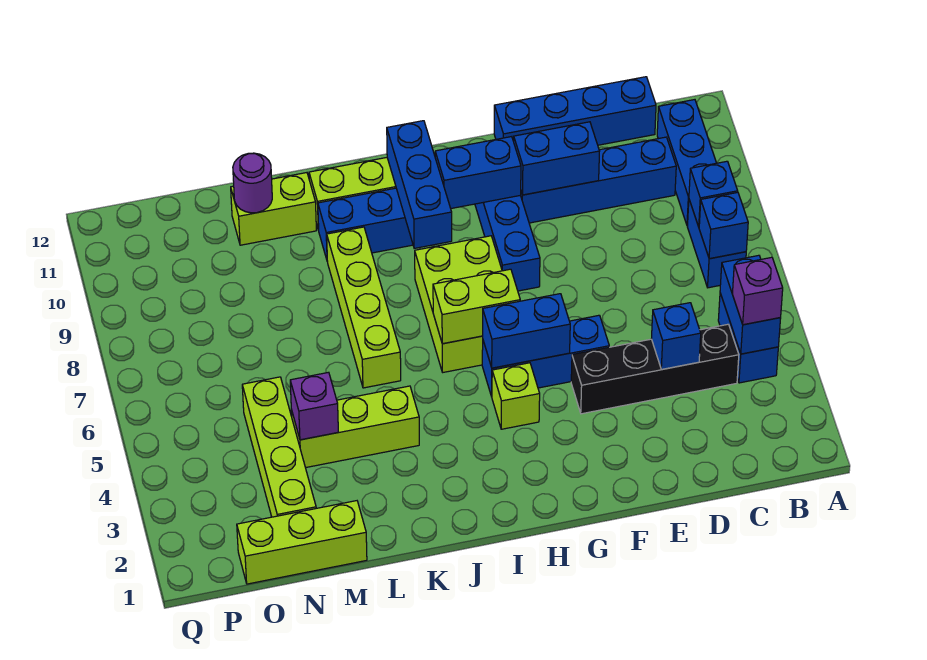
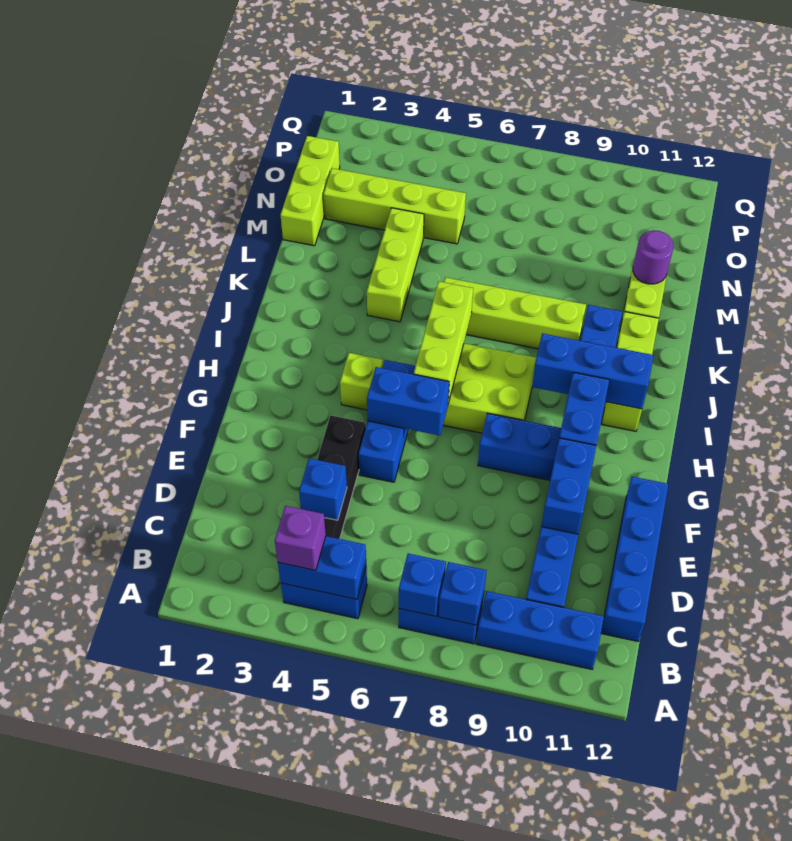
blue brick G5:H5 level 2 -> blue brick G5:G6 level 2
lime brick H6:I6 level 2 -> lime brick H6:J6 level 2
purple brick M4 level 2 -> none

